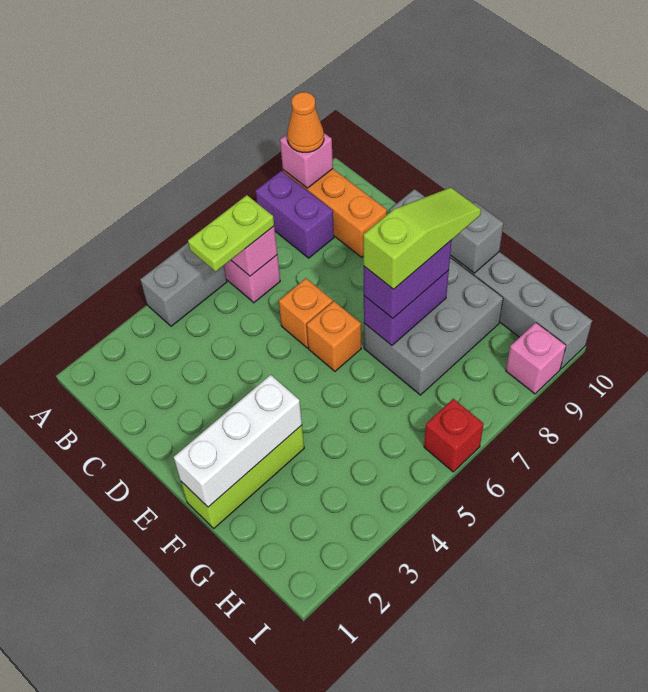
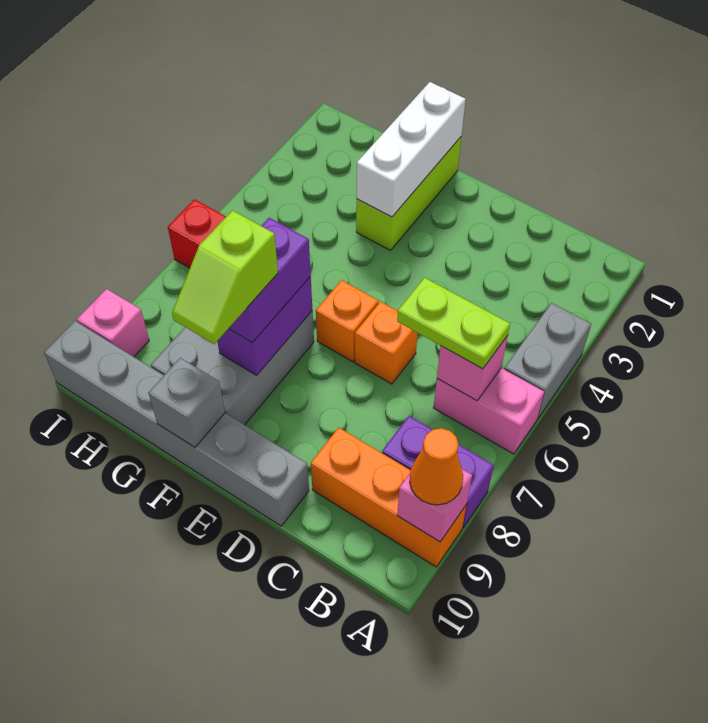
lime plate B5:B6 level 3 -> lime plate B6:C6 level 3
lime slope F7:F9 level 4 top 7 -> lime slope F8:F9 level 4 top 8

